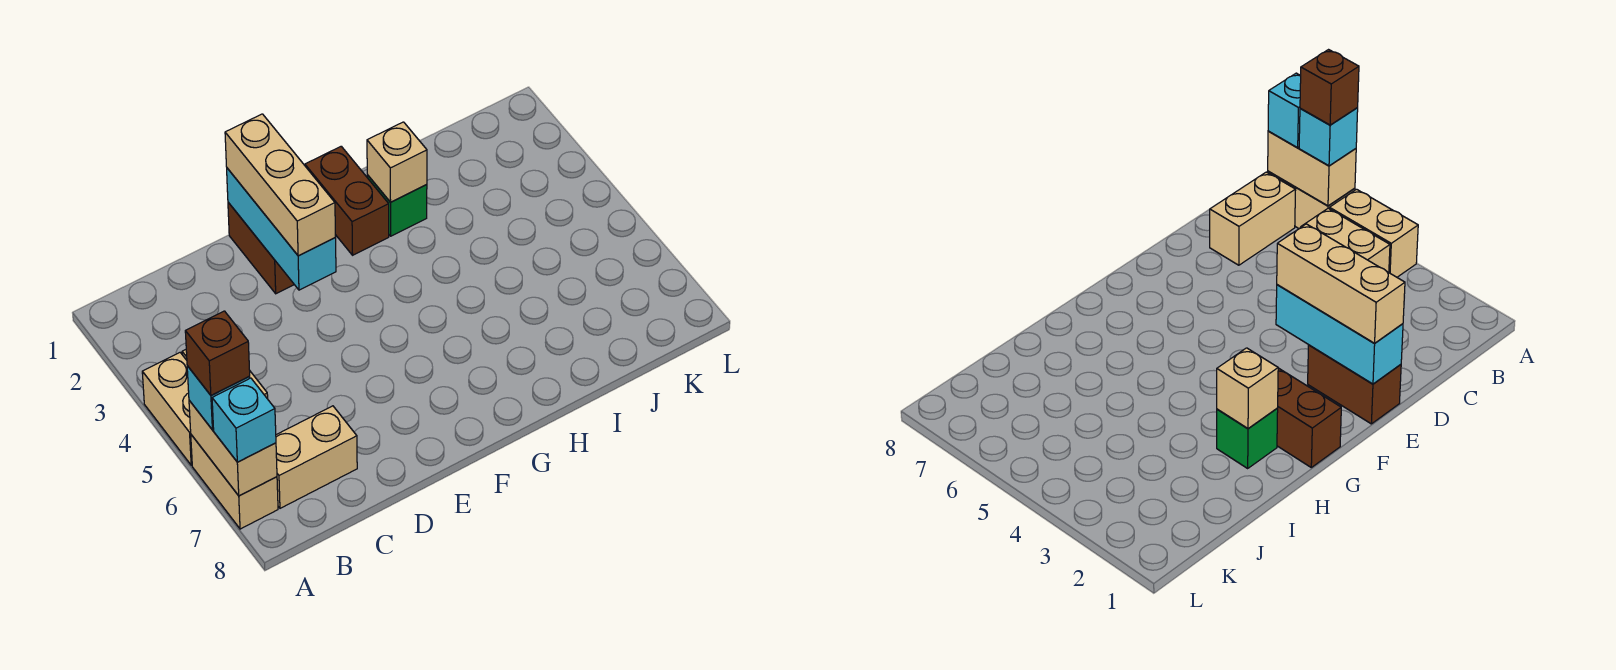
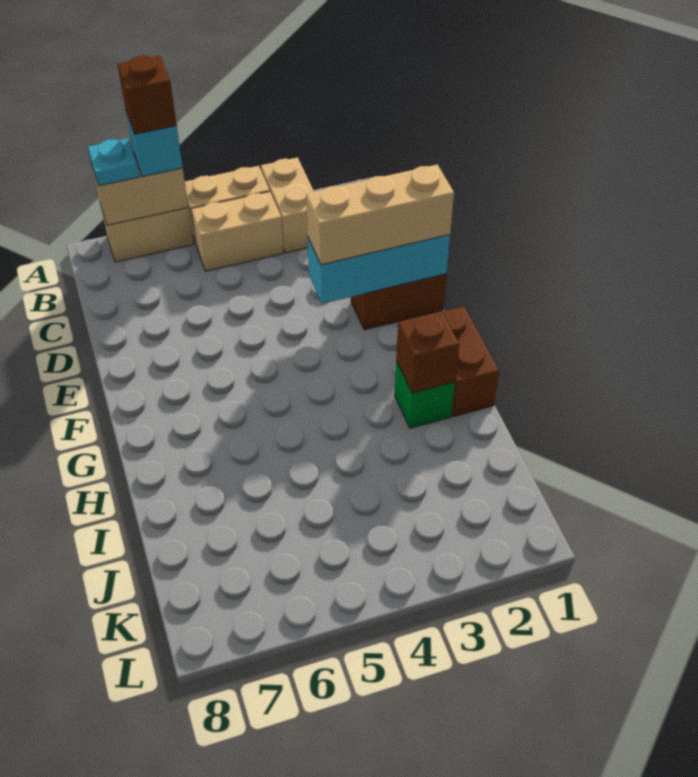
cyan brick A7 level 3 -> cyan plate A7 level 3
tan brick B7:C7 level 1 -> tan brick A3:B3 level 1
brown brick G1:G2 level 1 -> brown brick G1:H1 level 1
tan brick H2 level 2 -> brown brick H2 level 2

